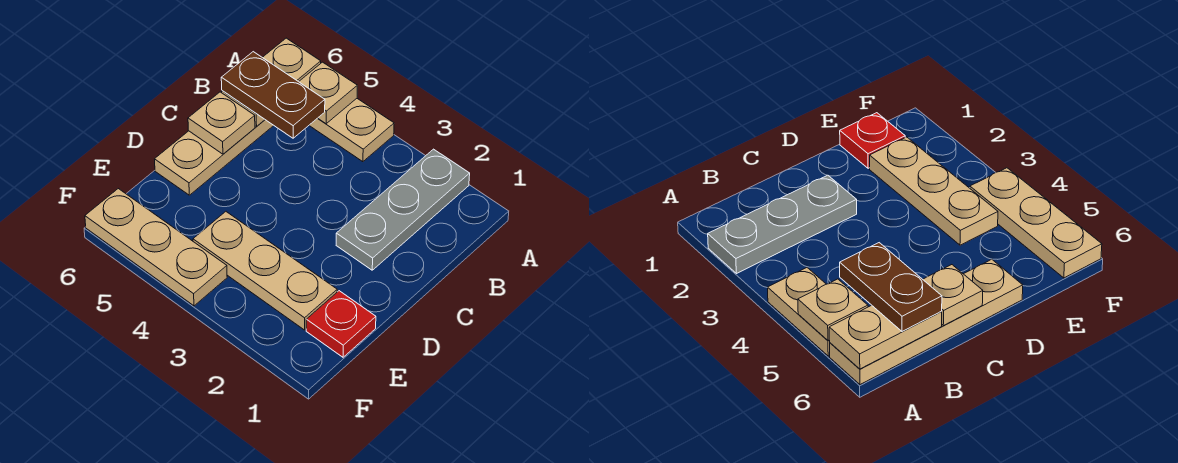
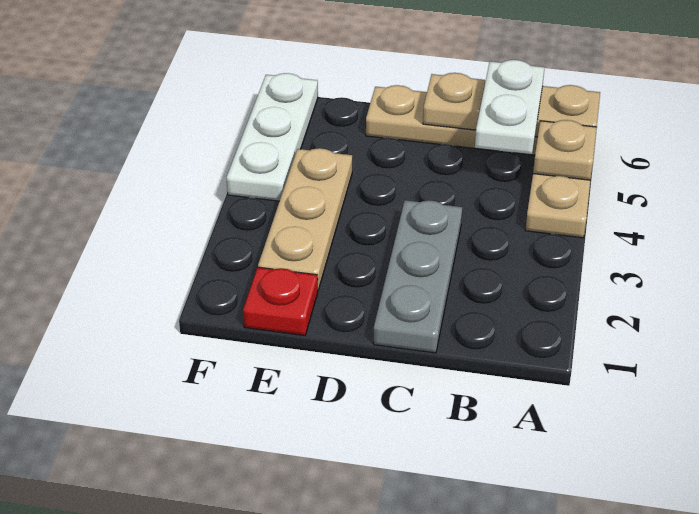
grey plate A2:C2 level 1 -> grey plate C1:C3 level 1
brown plate B5:B6 level 3 -> white plate B5:B6 level 3
tan plate F4:F6 level 1 -> white plate F4:F6 level 1

